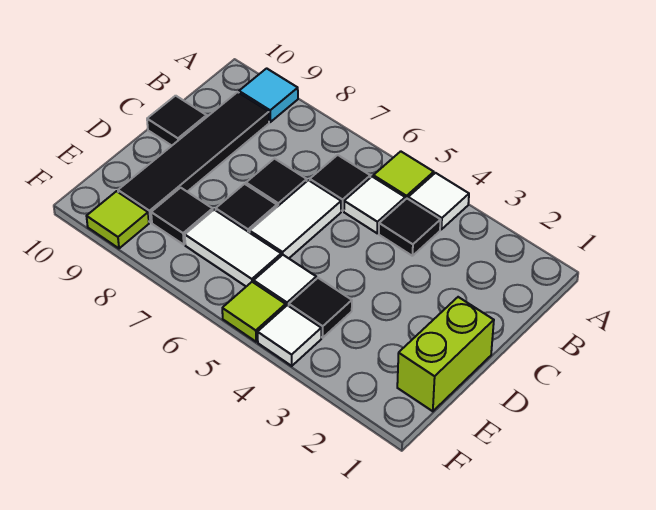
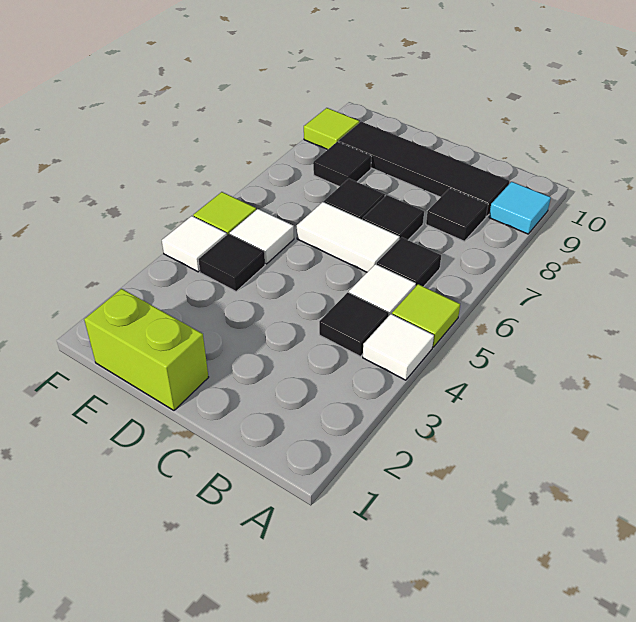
black tile C10 level 1 -> black tile B8 level 1
white tile E6:E7 level 1 -> none

